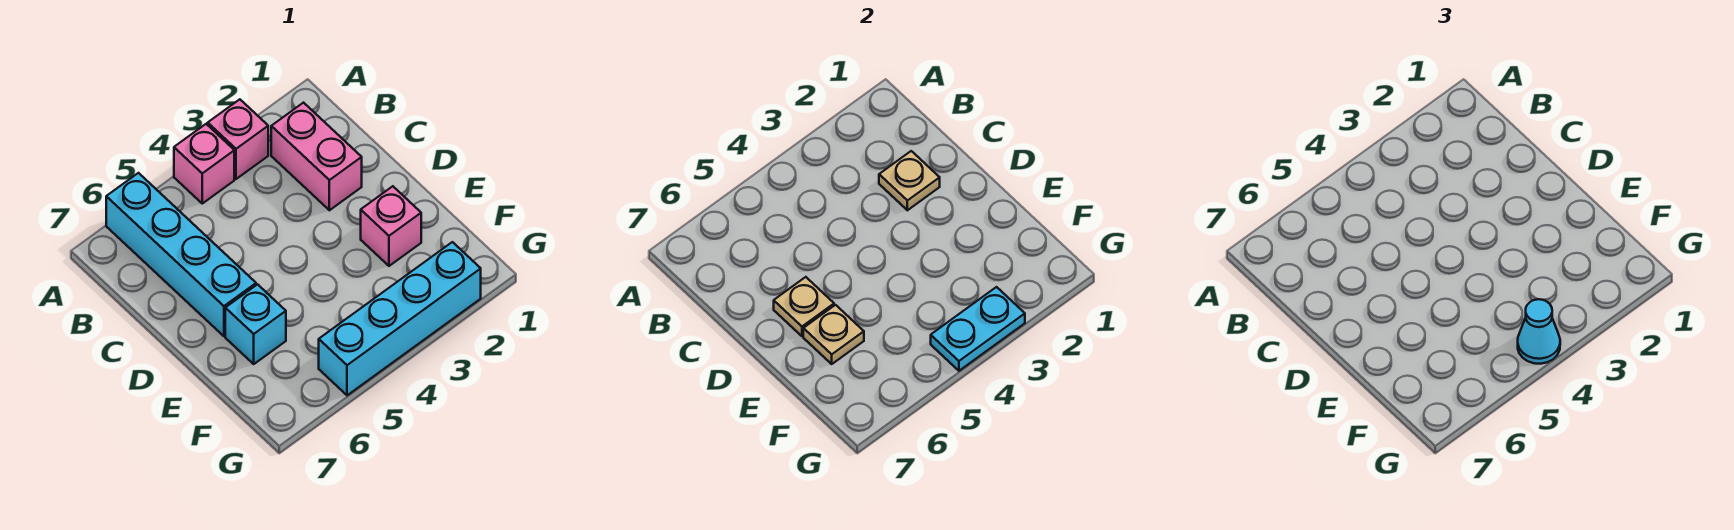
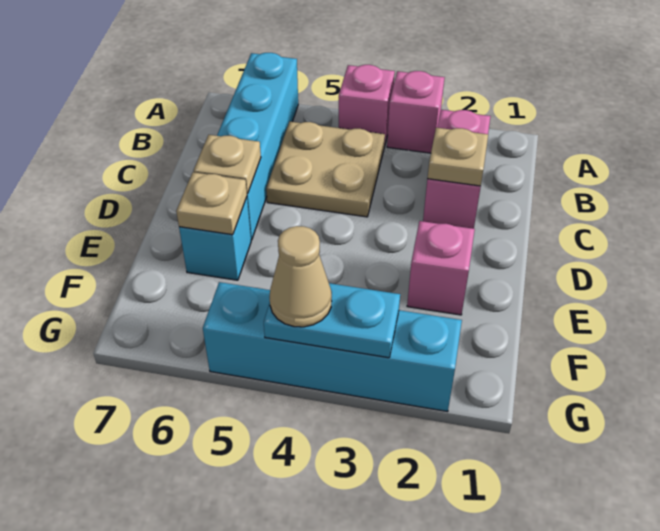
none -> tan plate B4:C5 level 1
cyan cone G4 level 3 -> tan cone G4 level 3

